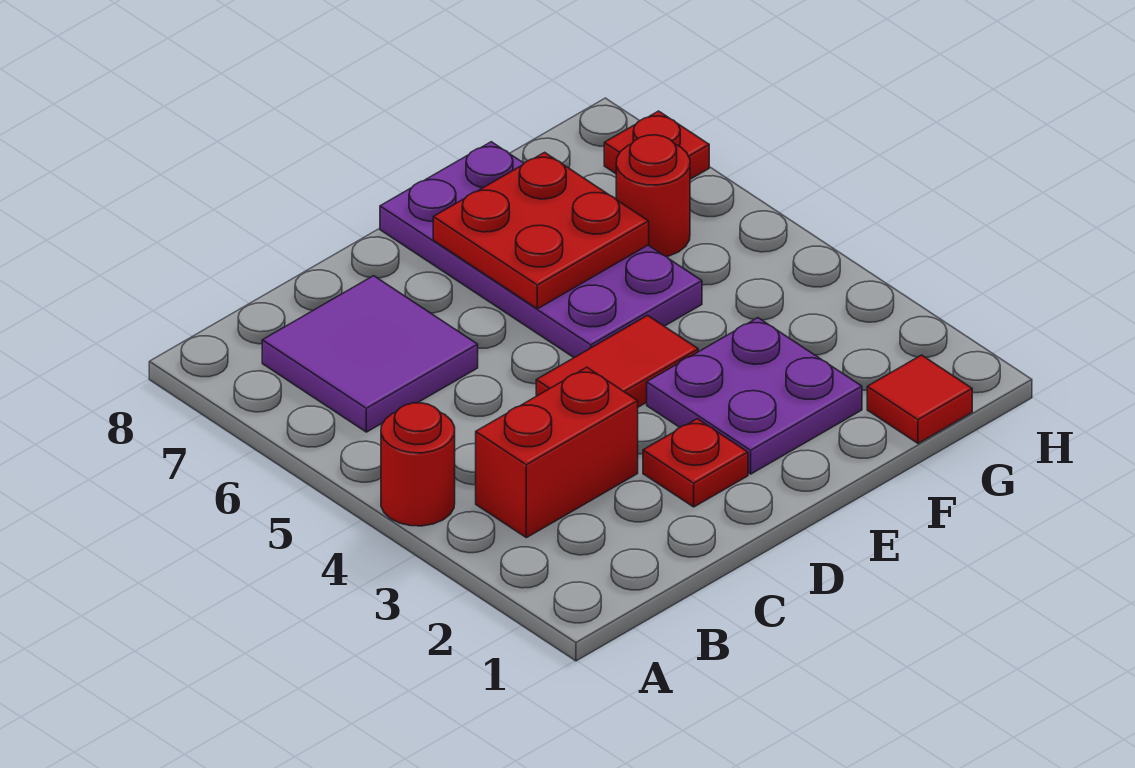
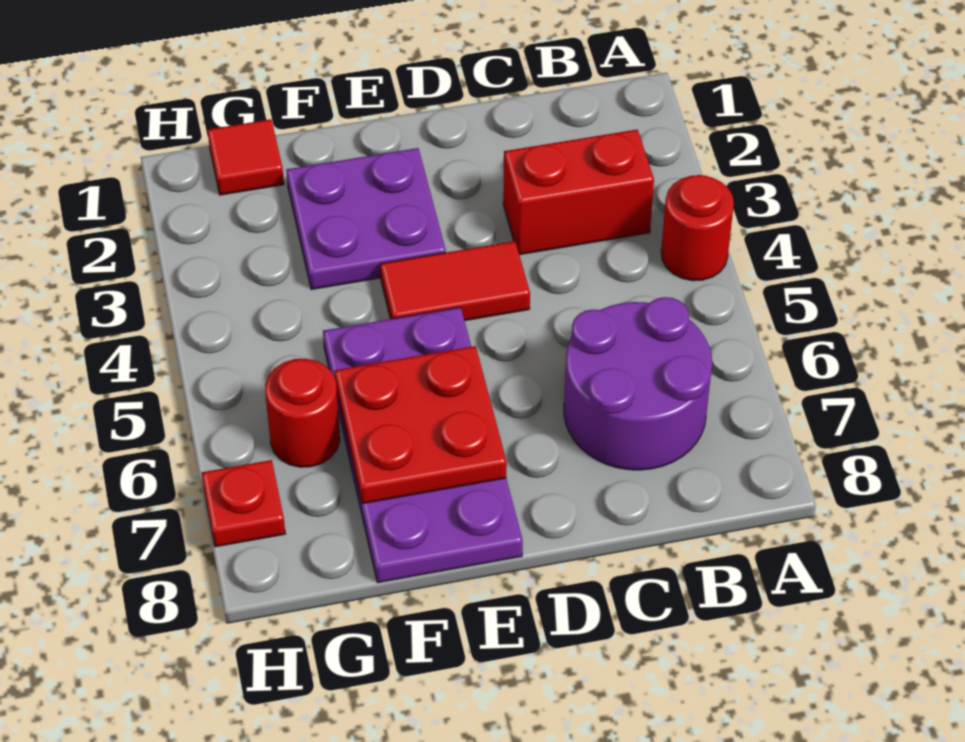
purple tile B6:C7 level 1 -> purple round brick B6:C7 level 1
red plate D2 level 1 -> none

